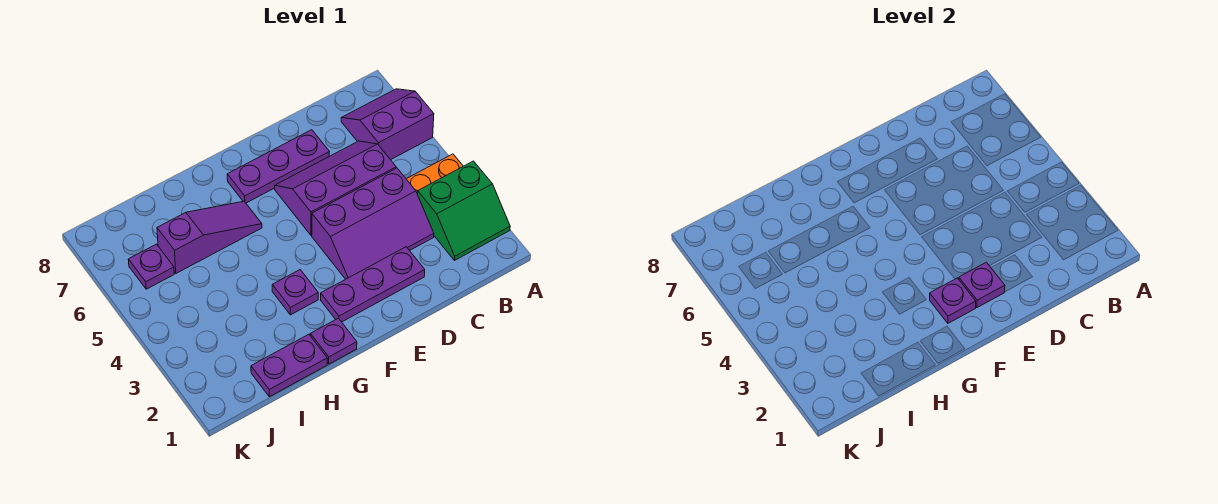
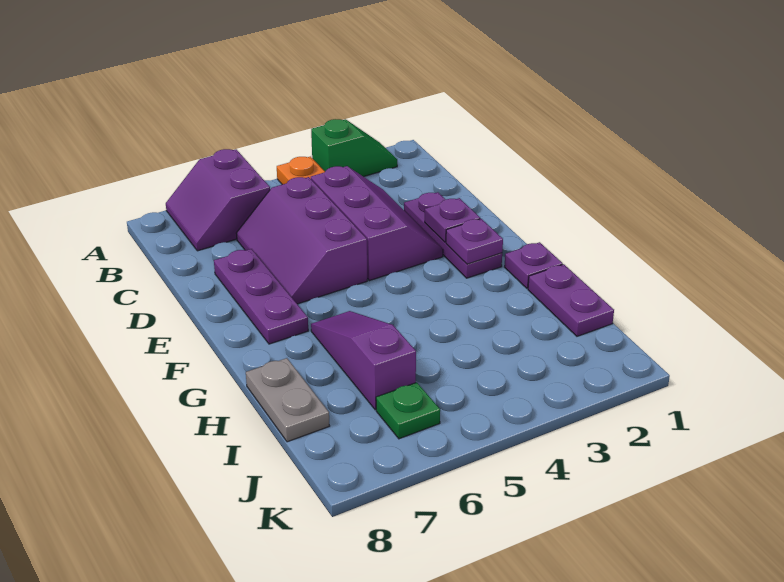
green slope A2:B3 level 1 top 3 -> green slope A2:A3 level 1 top 3
purple plate G3 level 1 -> none
none -> grey plate H8:I8 level 1
purple plate J6 level 1 -> green plate J6 level 1

